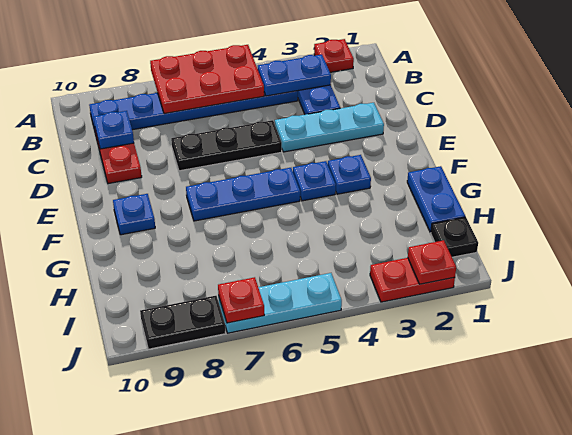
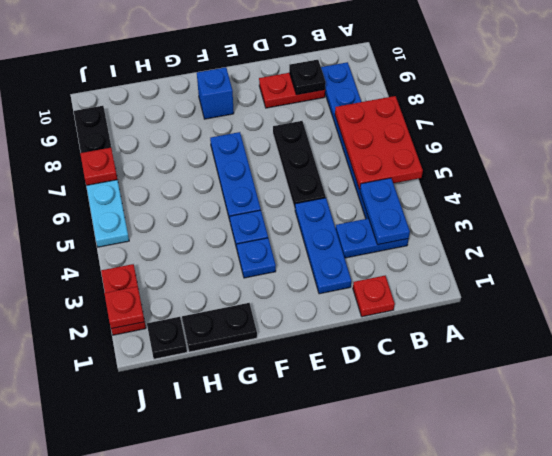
red plate A2 level 1 -> red plate C1 level 1
blue plate C9 level 2 -> black plate C9 level 2
cyan plate D2:D4 level 1 -> blue plate D2:D4 level 1
blue plate F9 level 1 -> blue brick F9 level 1
blue plate G1:H1 level 1 -> black plate G1:H1 level 1

